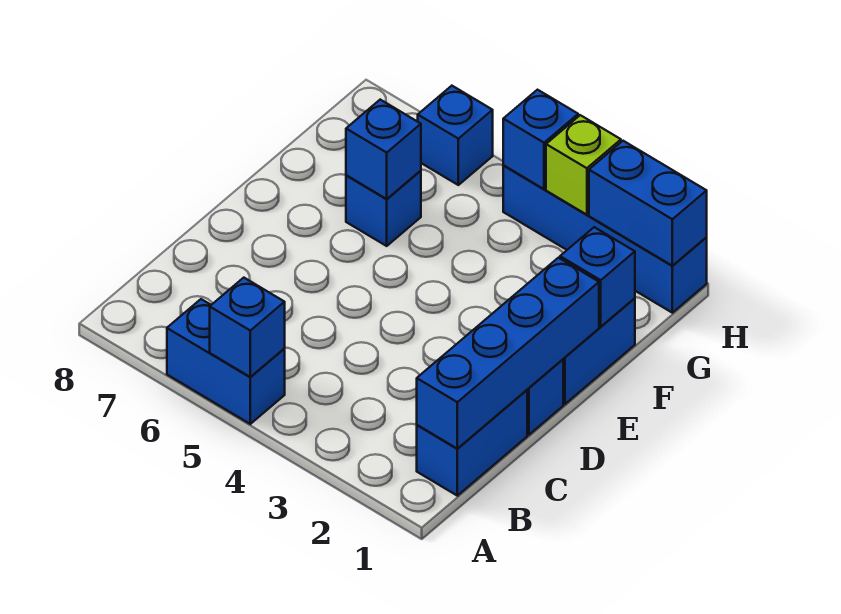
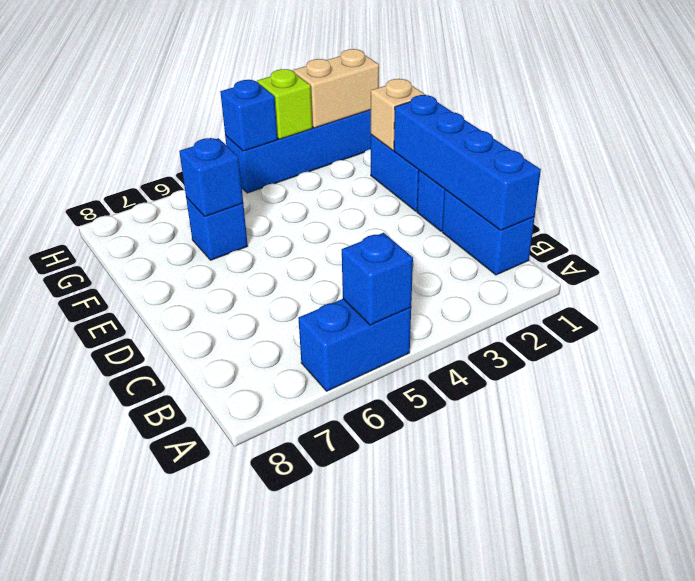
blue brick F1 level 2 -> tan brick F1 level 2
blue brick H1:H2 level 2 -> tan brick H1:H2 level 2
blue brick H6 level 1 -> none

